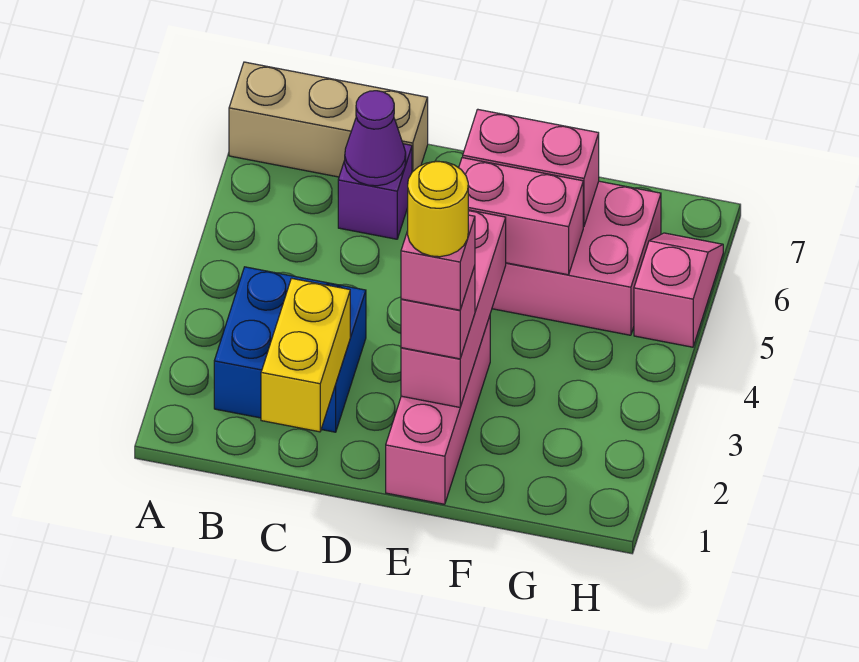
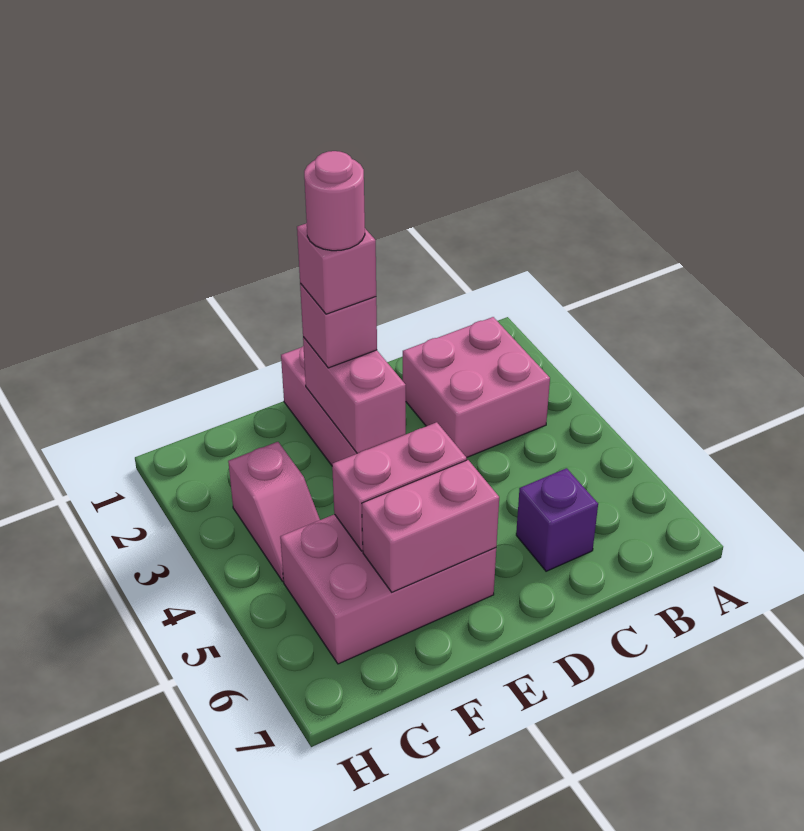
tan brick A7:C7 level 1 -> none
blue brick B2:C3 level 1 -> pink brick B2:C3 level 1
yellow brick C1:C2 level 2 -> none
purple cone C6 level 2 -> none
pink brick E2:E4 level 2 -> pink brick E2:E3 level 2
yellow round brick E2 level 5 -> pink round brick E2 level 5
pink slope H5:H6 level 1 top 5 -> pink slope G3:G4 level 1 top 3

